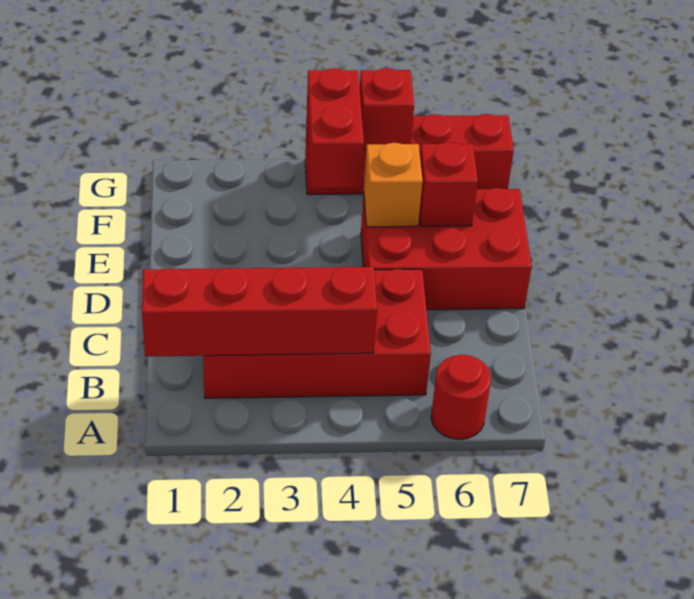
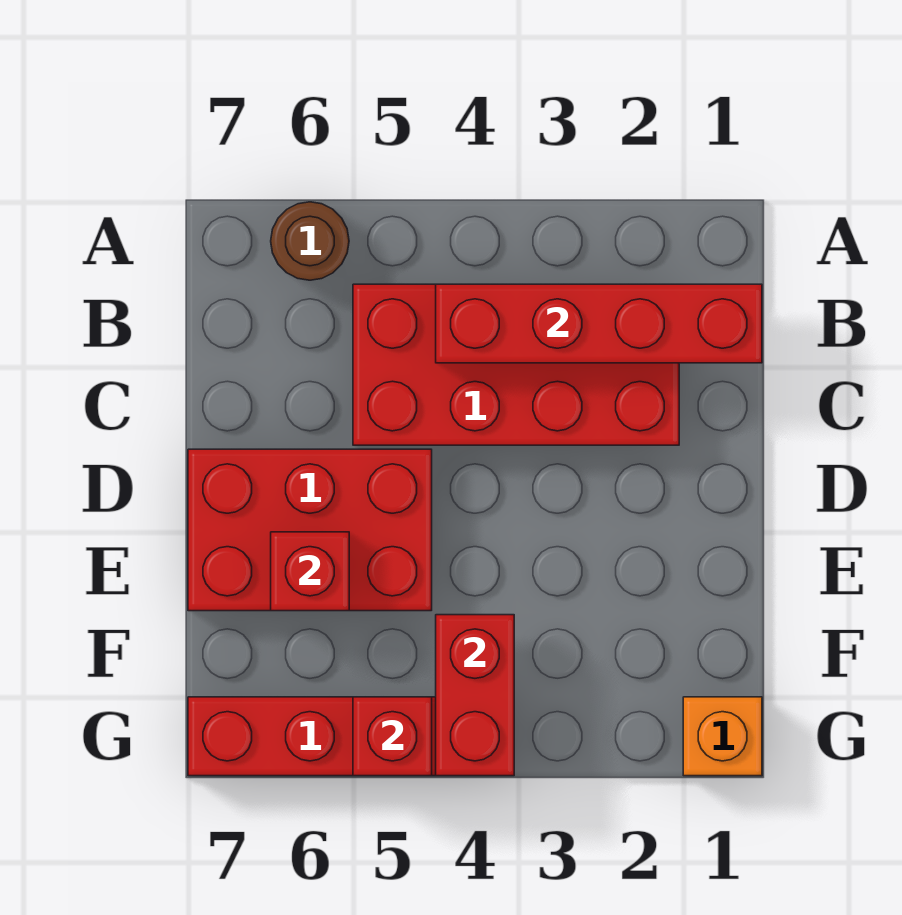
red round brick A6 level 1 -> brown round brick A6 level 1
orange brick E5 level 2 -> orange brick G1 level 1

